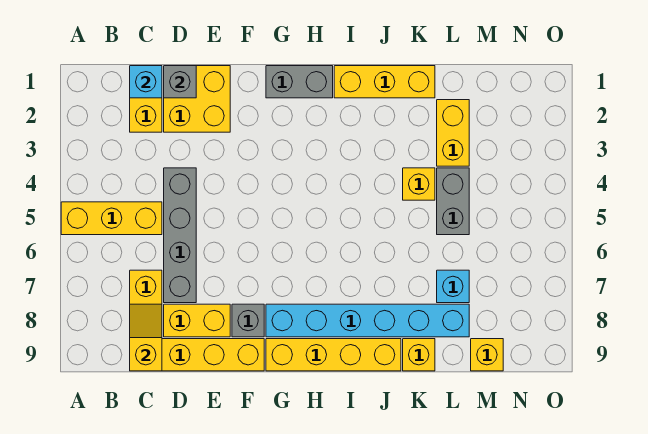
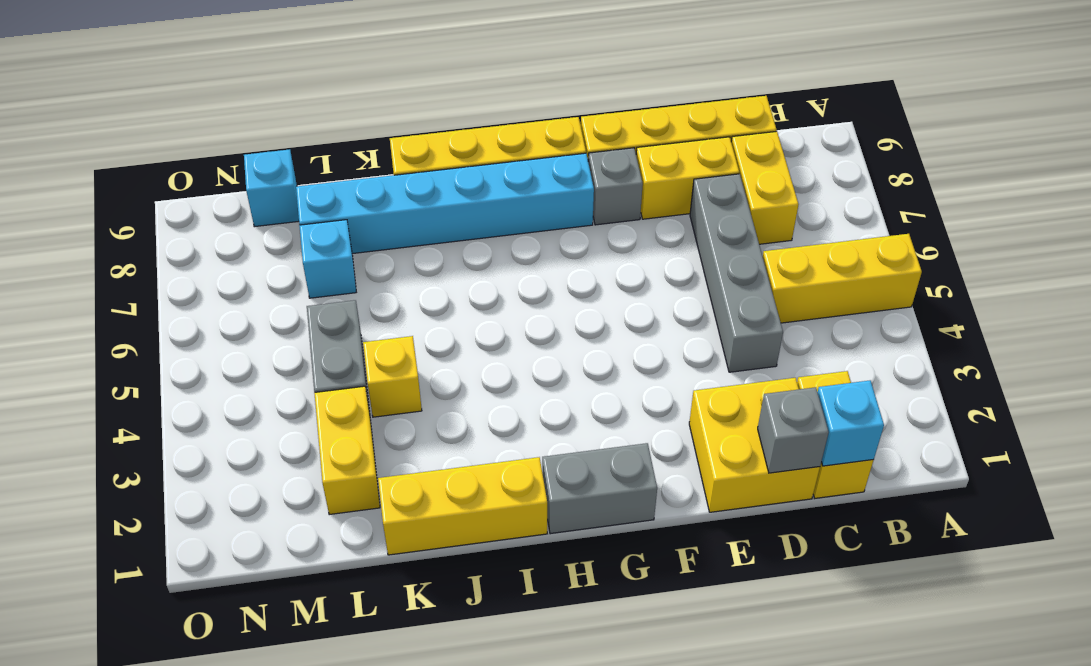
yellow slope C8:C9 level 2 top 9 -> none
yellow brick K9 level 1 -> none
yellow brick M9 level 1 -> cyan brick M9 level 1

